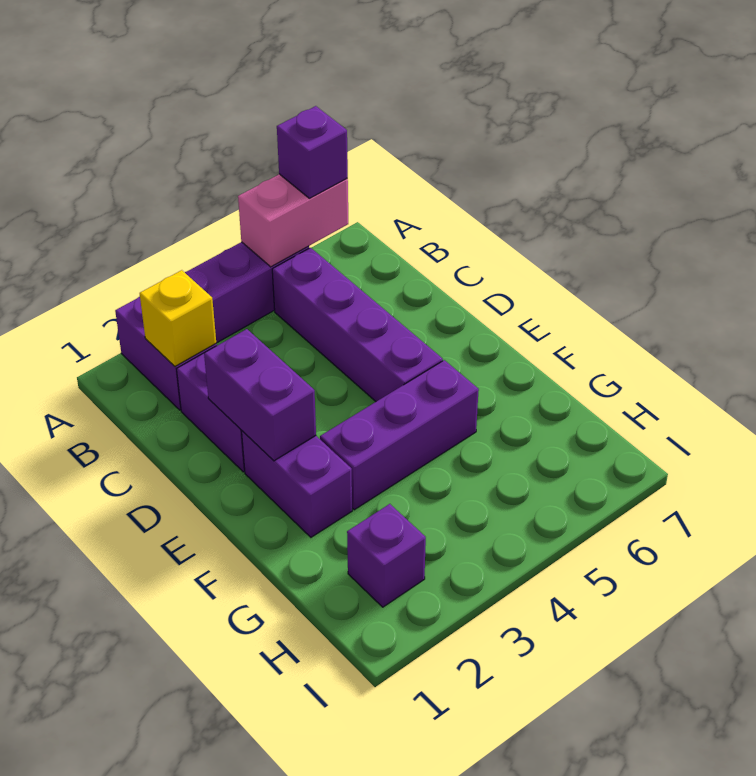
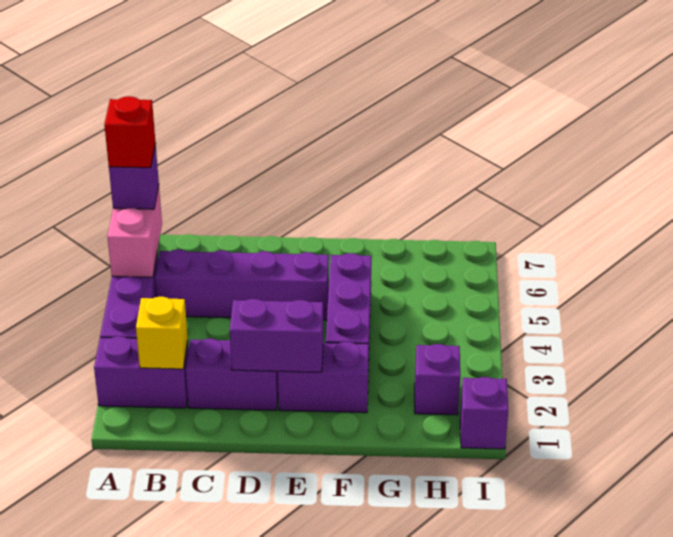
none -> red brick A6 level 4
none -> purple brick I1 level 1

